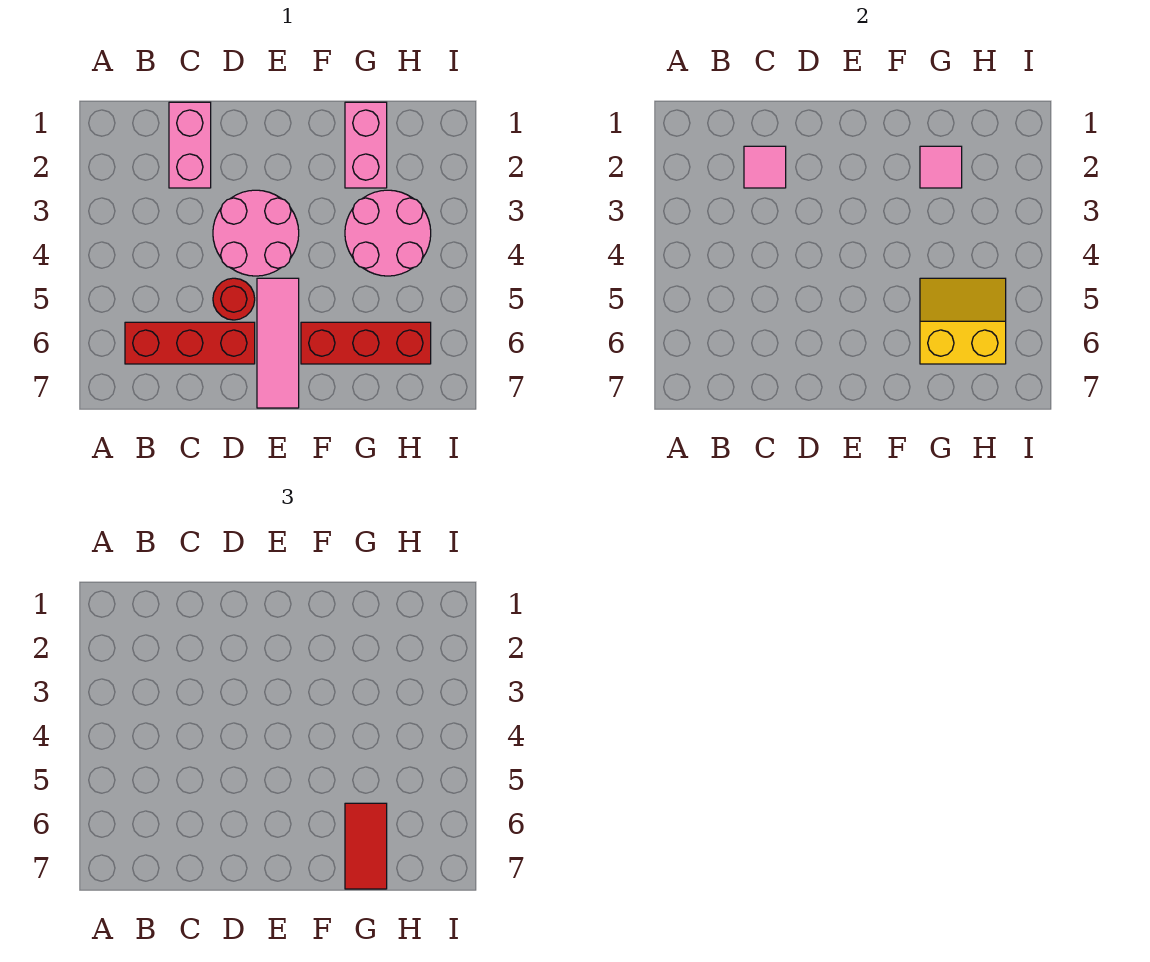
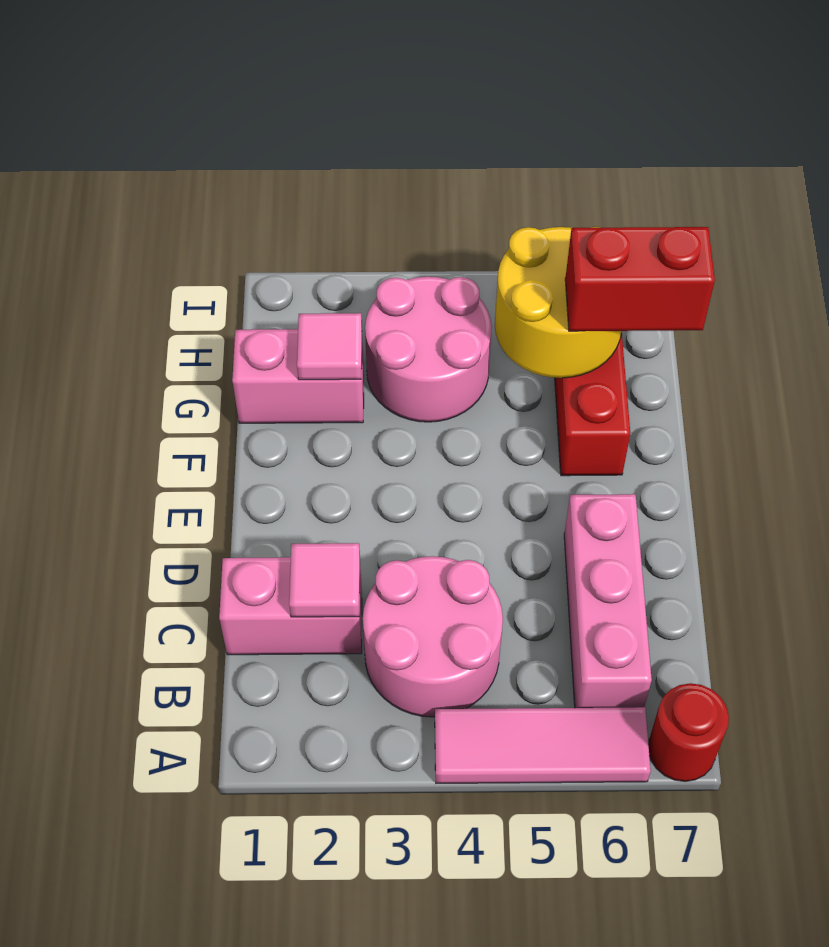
red brick B6:D6 level 1 -> pink brick B6:D6 level 1
pink round brick D3:E4 level 1 -> pink round brick B3:C4 level 1
red round brick D5 level 1 -> red round brick A7 level 1
pink tile E5:E7 level 1 -> pink tile A4:A6 level 1
yellow slope G5:H6 level 2 top 6 -> yellow round brick G5:H6 level 2
red tile G6:G7 level 3 -> red brick G6:G7 level 3

